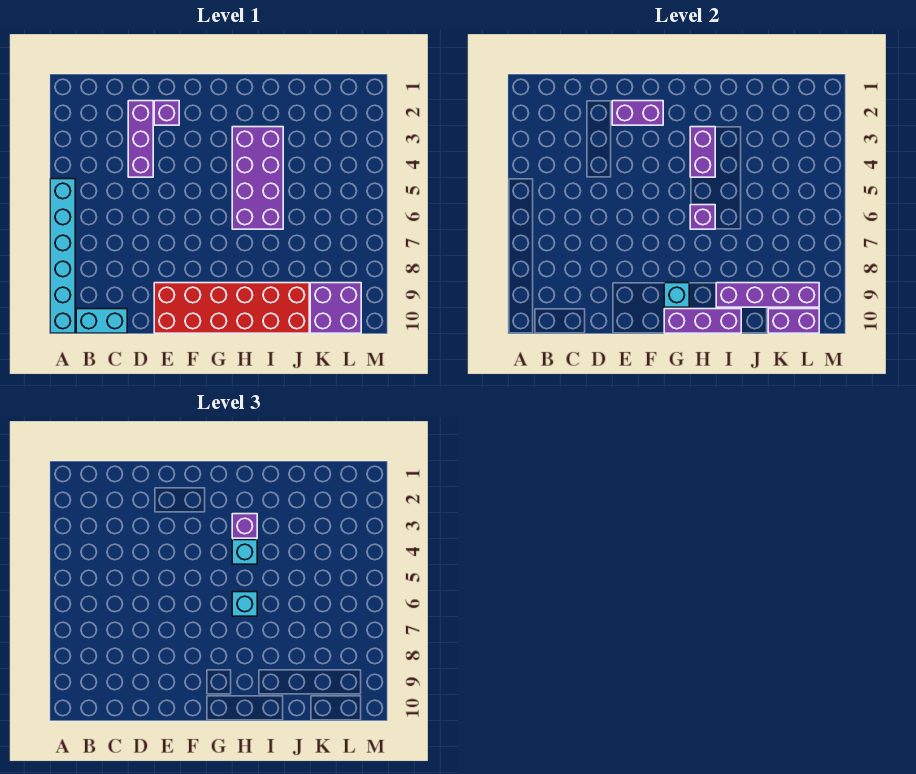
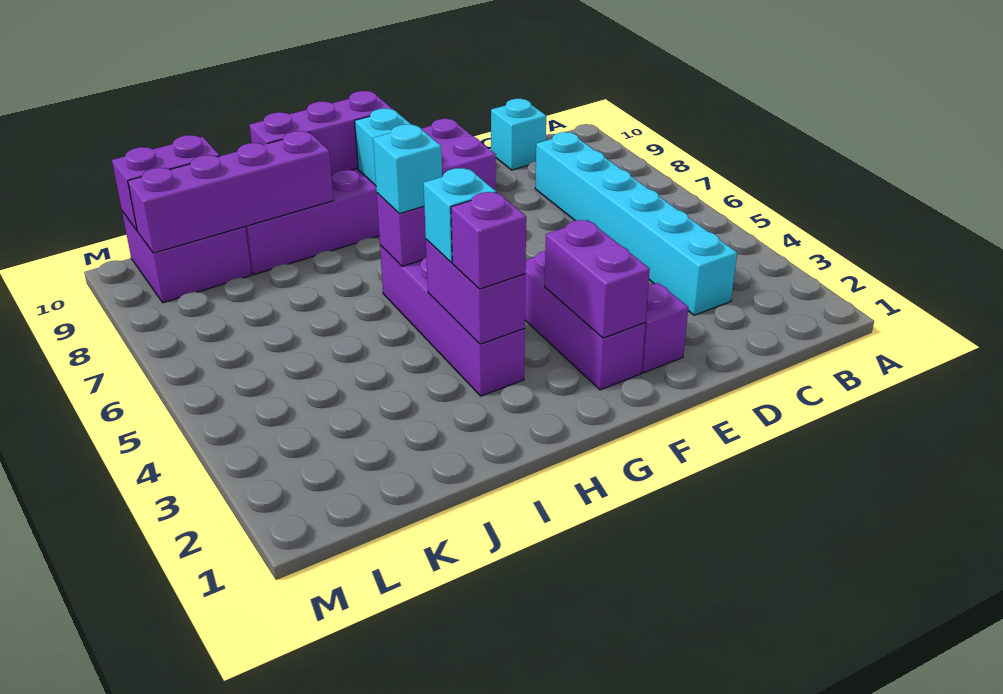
cyan brick A5:A10 level 1 -> cyan brick C3:C8 level 1
cyan brick B10:C10 level 1 -> cyan brick C10 level 1
purple brick D2:D4 level 1 -> purple brick F2:F4 level 1
purple brick E2:F2 level 2 -> purple brick F2:F3 level 2
red brick E9:J10 level 1 -> purple brick E9:J10 level 1
purple brick H3:I6 level 1 -> purple brick H3:H6 level 1

